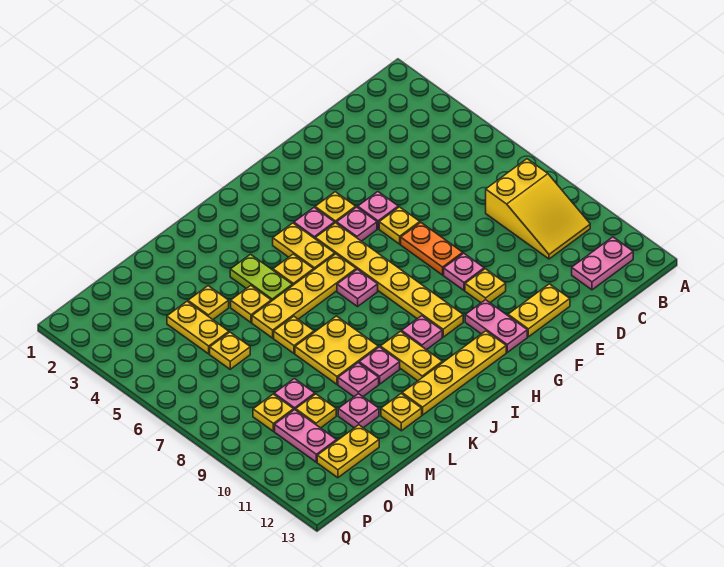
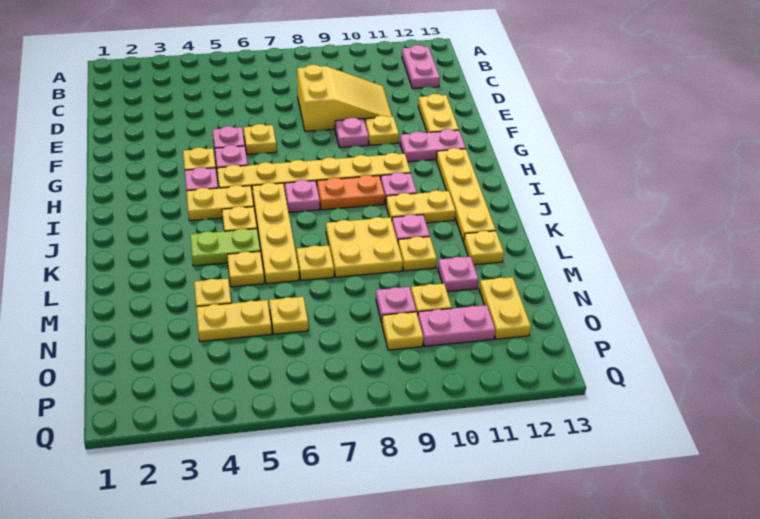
yellow slope B8:C10 level 1 top 8 -> yellow slope D8:E10 level 1 top 8
orange plate F7:F8 level 1 -> orange plate I8:I9 level 1
pink plate L10 level 1 -> yellow plate L10 level 1

